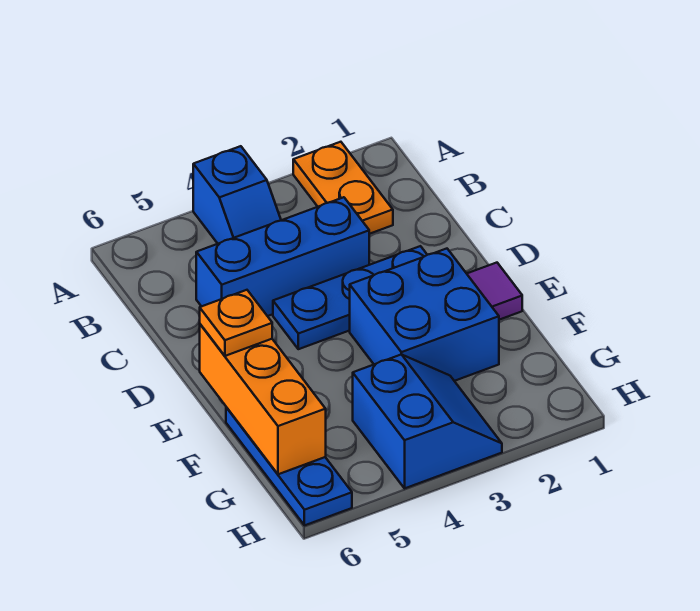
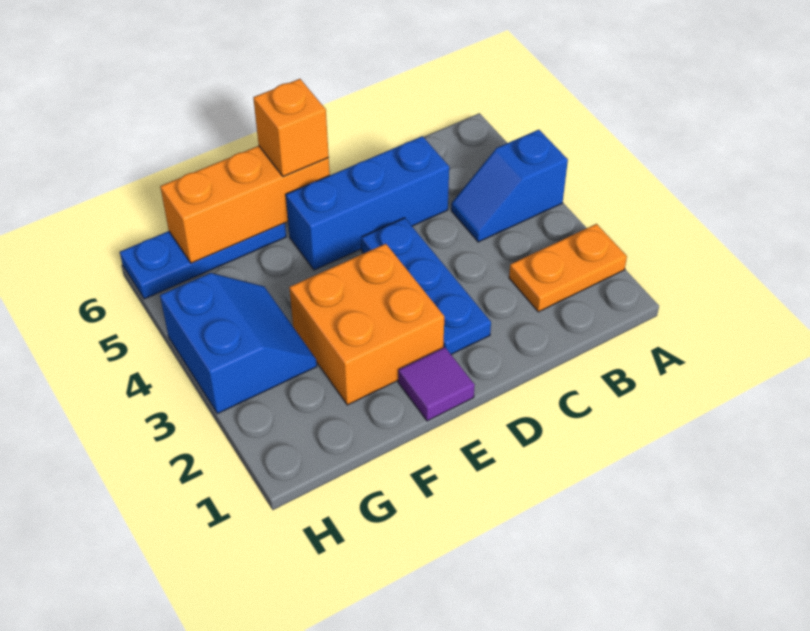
blue brick C3:C5 level 1 -> blue brick C5:E5 level 1
blue brick E2:F3 level 1 -> orange brick E2:F3 level 1
orange plate E6 level 3 -> orange brick E6 level 3
blue slope G3:H4 level 1 top 4 -> blue slope G3:H4 level 1 top H

